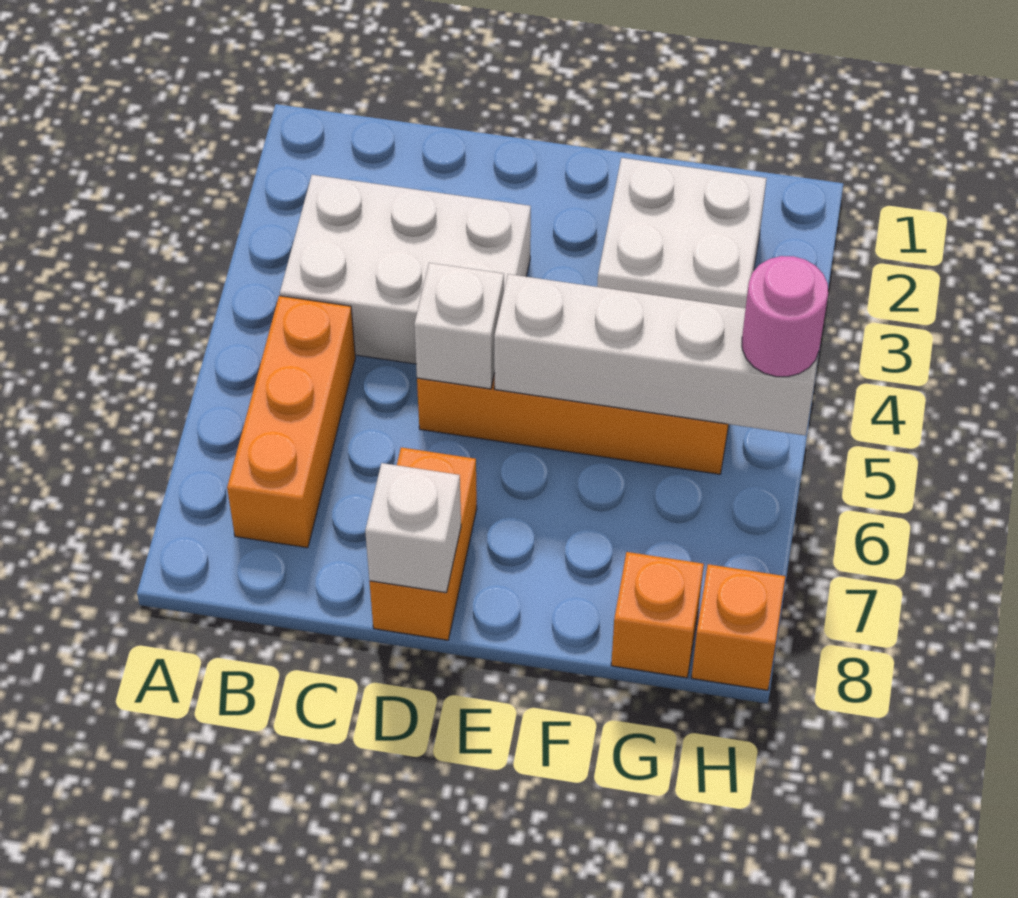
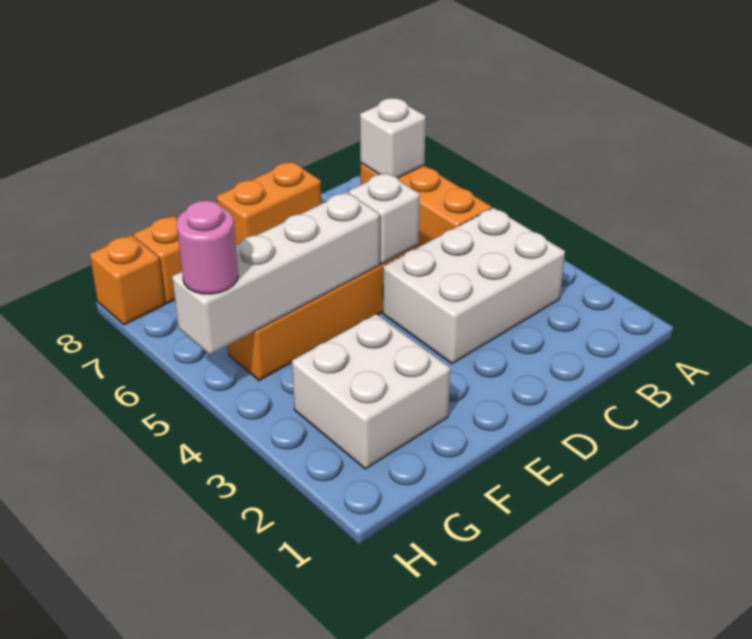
orange brick D7:D8 level 1 -> orange brick D8:E8 level 1
white brick D8 level 2 -> white brick B7 level 2

